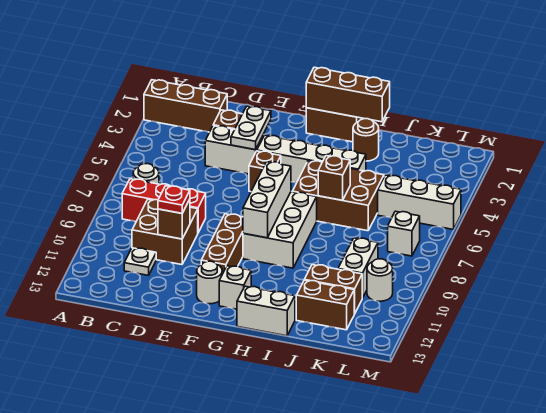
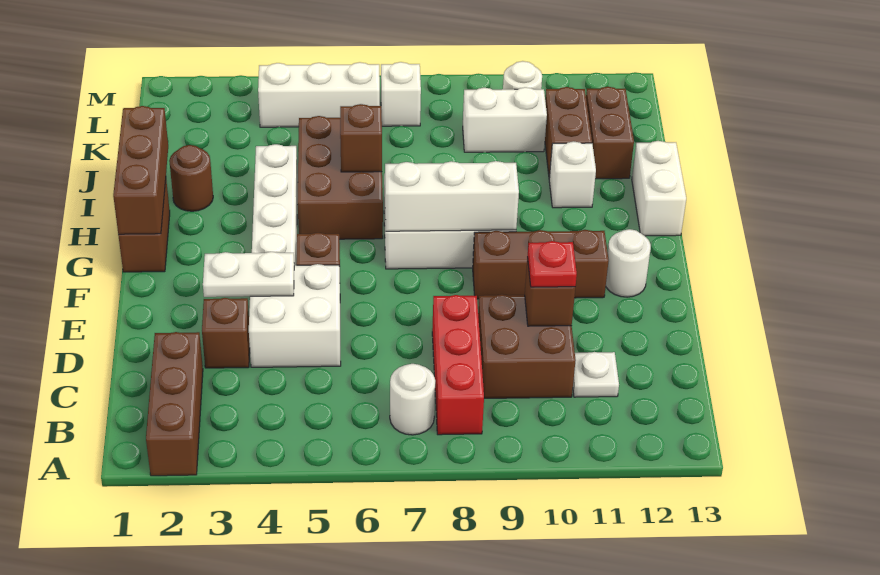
white brick D4:E4 level 1 -> white brick D4:E5 level 1
white brick G12 level 1 -> white brick I11 level 1
white brick K5:M5 level 1 -> white brick L4:L6 level 1

